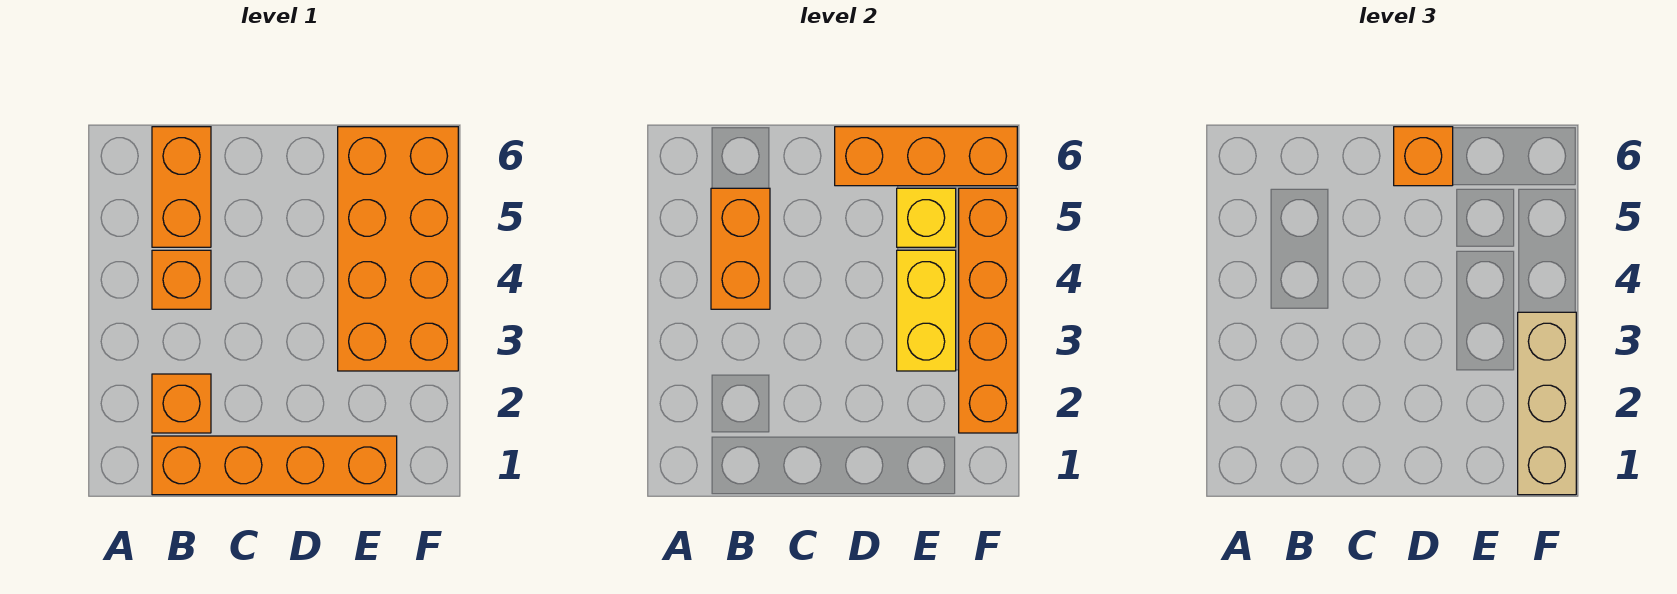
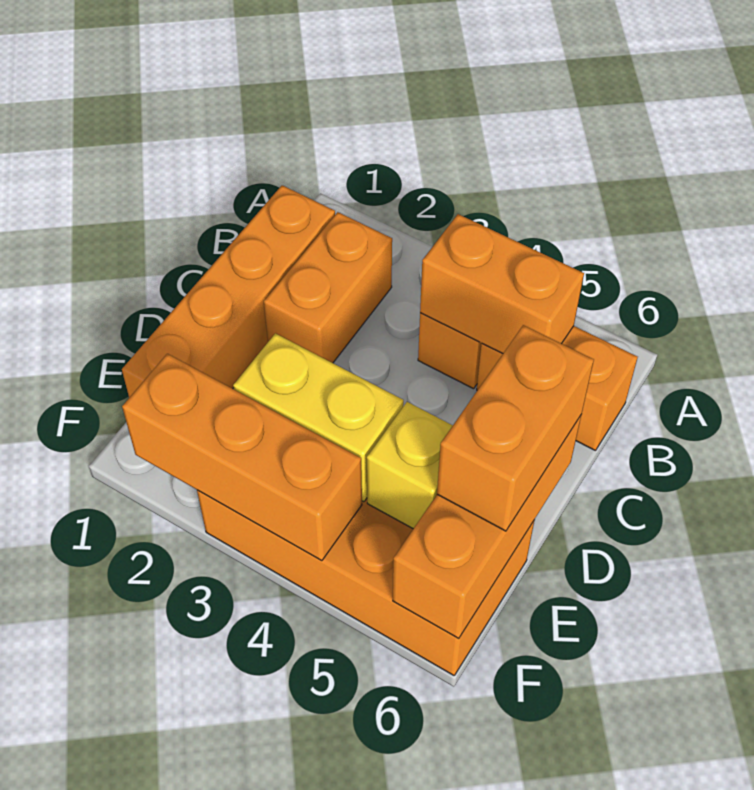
orange brick B2 level 1 -> orange brick B2:C2 level 1
orange brick D6 level 3 -> orange brick D6:E6 level 3
tan brick F1:F3 level 3 -> none
orange brick F2:F5 level 2 -> orange brick F2:F4 level 2

